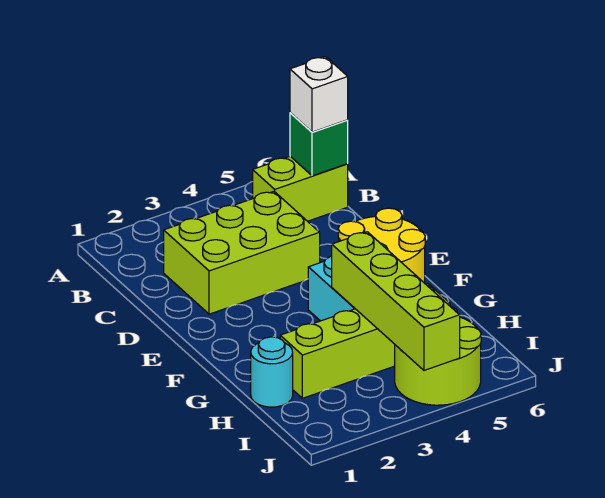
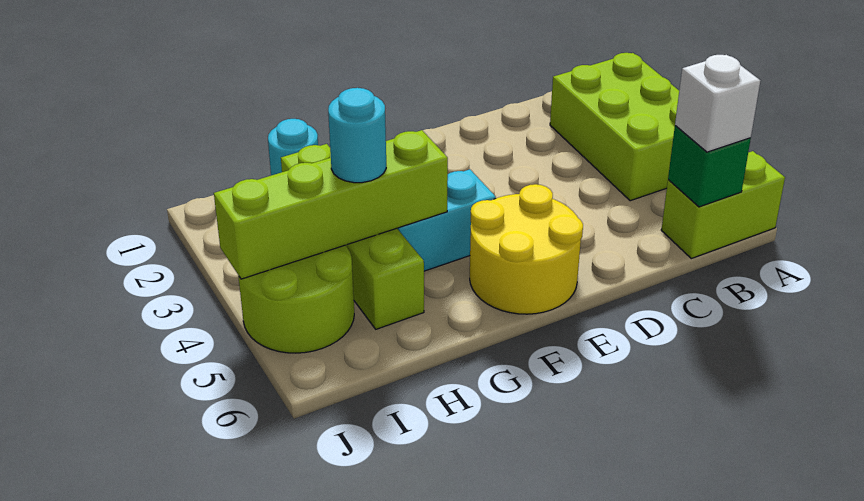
lime brick B5:B6 level 1 -> lime brick A6:B6 level 1
lime brick C2:D4 level 1 -> lime brick A2:B4 level 1
none -> cyan round brick H4 level 3

